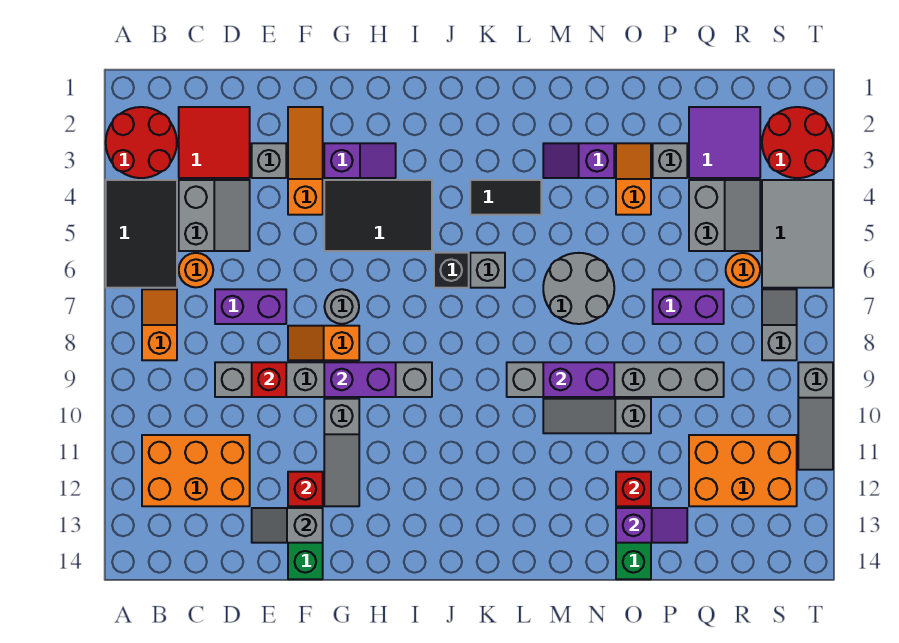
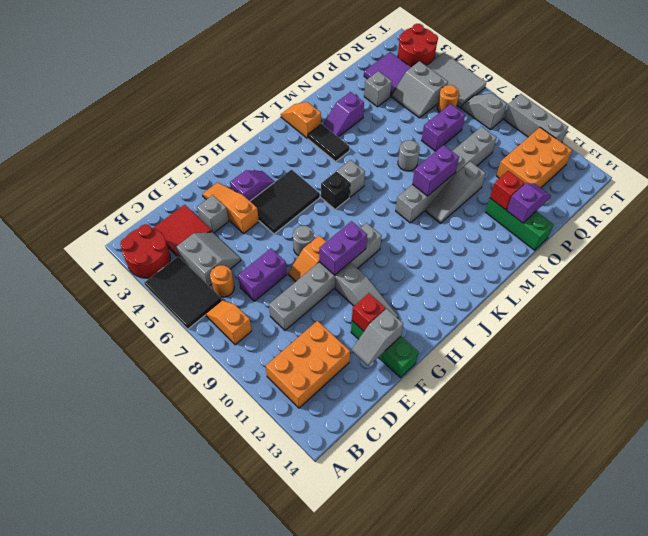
red brick E9 level 2 -> none
black tile K4:L4 level 1 -> black tile L3:L4 level 1
grey round brick M6:N7 level 1 -> grey round brick N7 level 1
orange slope O3:O4 level 1 top 4 -> orange slope L1:L2 level 1 top 2
grey slope Q4:R5 level 1 top Q -> grey slope Q4:R5 level 1 top R
grey slope T9:T11 level 1 top 9 -> grey brick T9:T11 level 1

